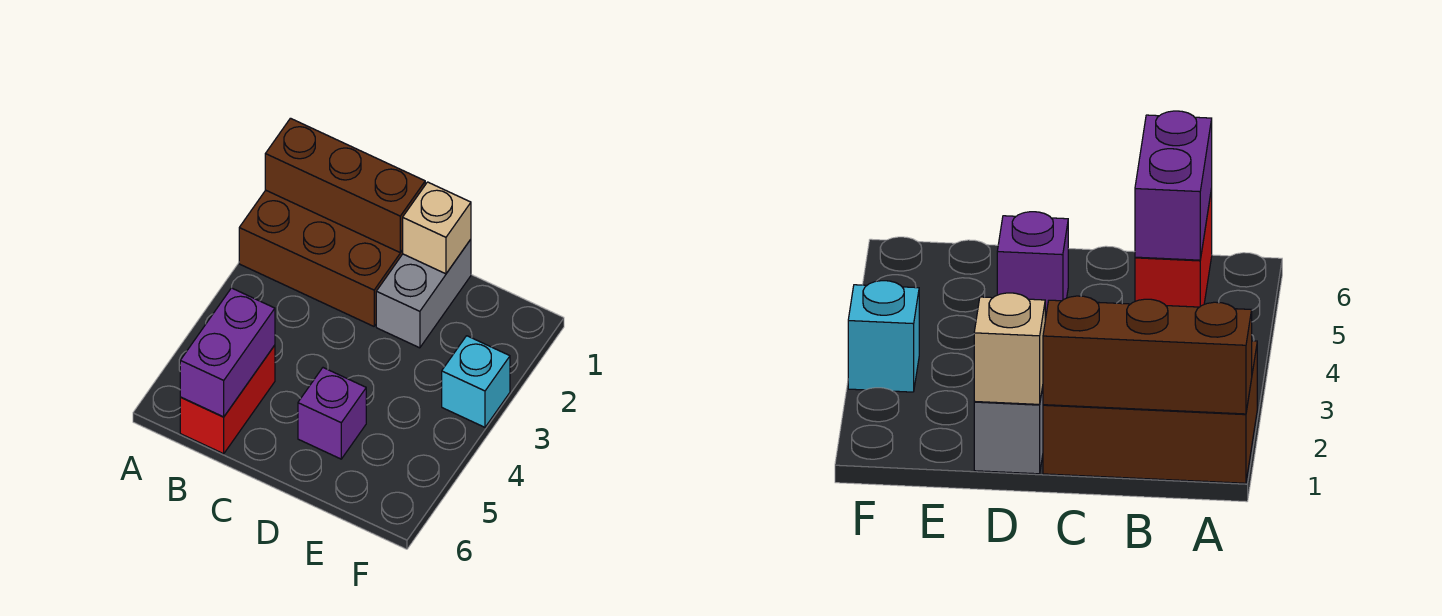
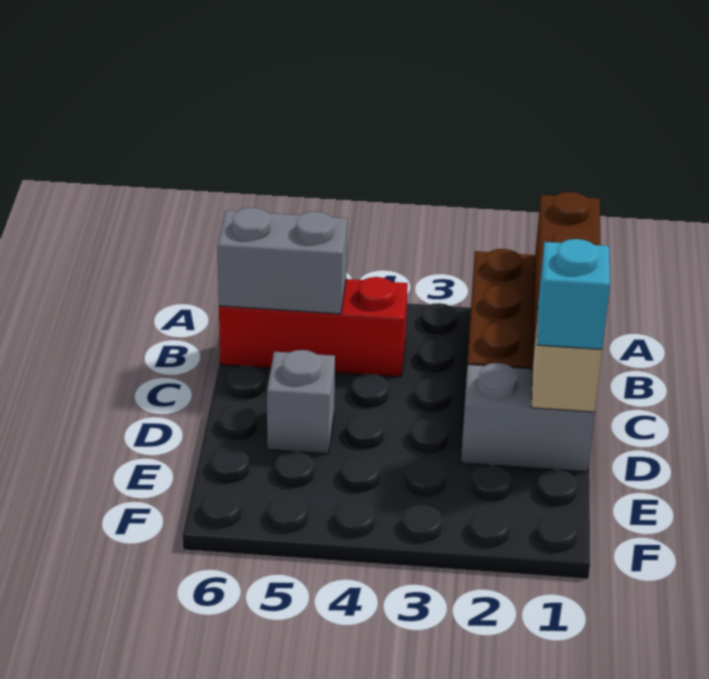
red brick B5:B6 level 1 -> red brick B4:B6 level 1
purple brick B5:B6 level 2 -> grey brick B5:B6 level 2
purple brick D5 level 1 -> grey brick D5 level 1
cyan brick F3 level 1 -> cyan brick D1 level 3

